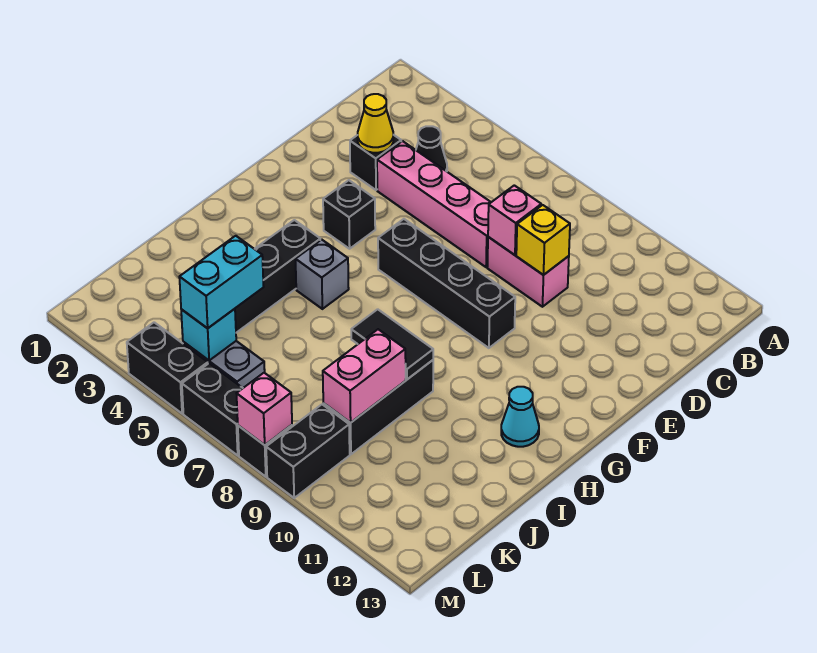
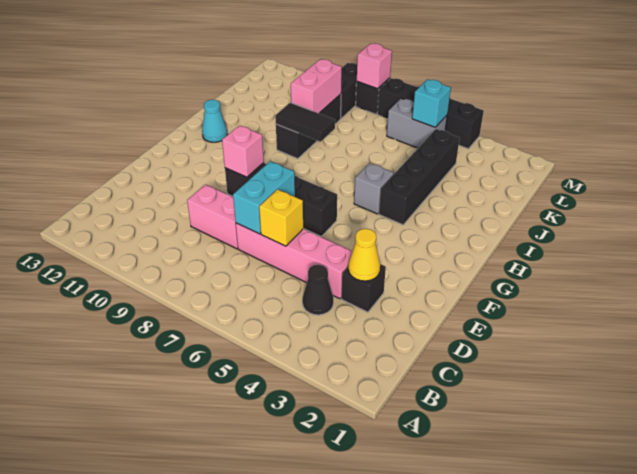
pink brick D8 level 2 -> pink brick F9 level 2
yellow brick D9 level 2 -> yellow brick D6 level 2
black brick F4 level 1 -> none
cyan brick K5:L5 level 3 -> cyan brick D7:E7 level 2

